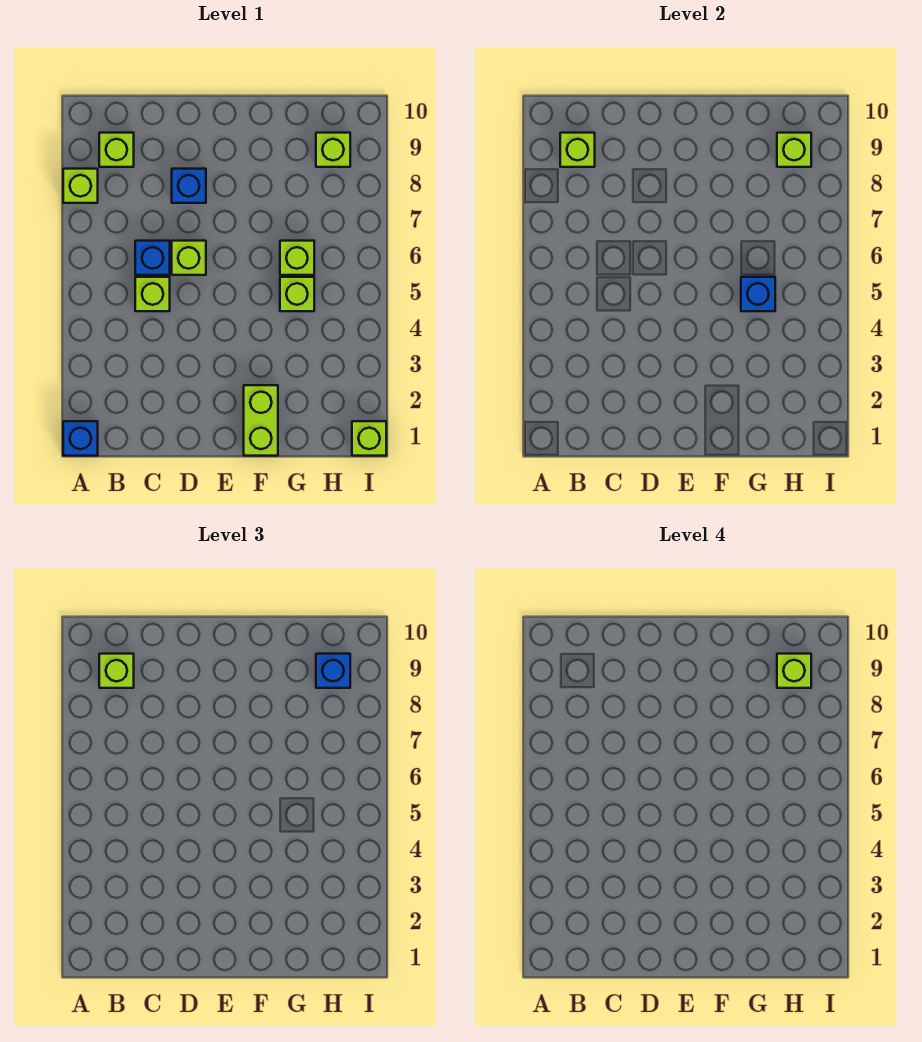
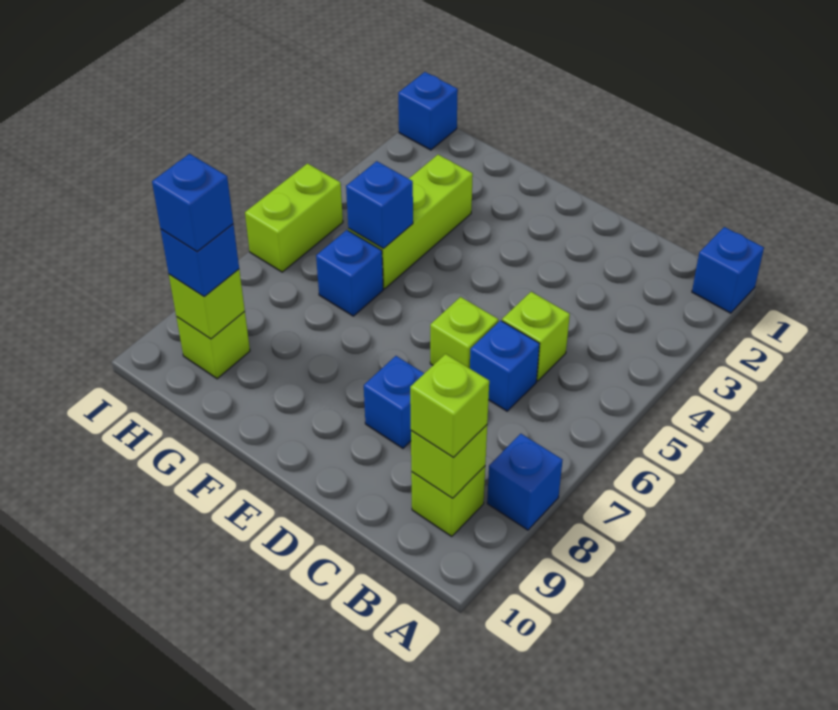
lime brick A8 level 1 -> blue brick A8 level 1
lime brick F1:F2 level 1 -> lime brick I5:I6 level 1
lime brick G5 level 1 -> lime brick G3:G5 level 1
lime brick G6 level 1 -> blue brick G6 level 1
lime brick H9 level 4 -> blue brick H9 level 4
lime brick I1 level 1 -> blue brick I1 level 1

